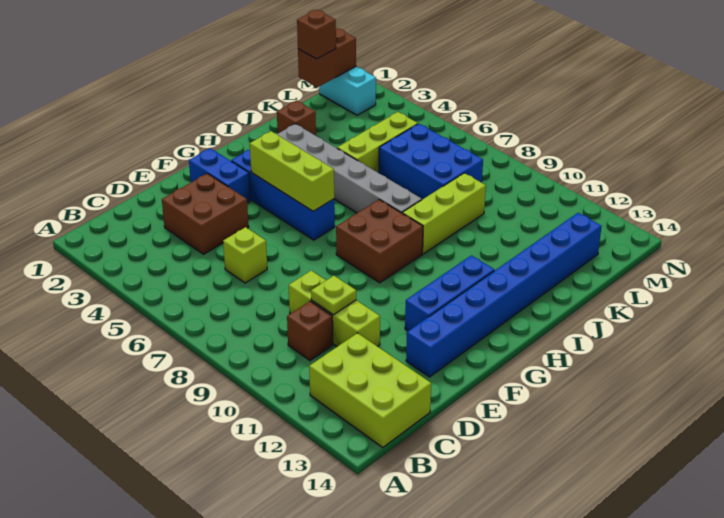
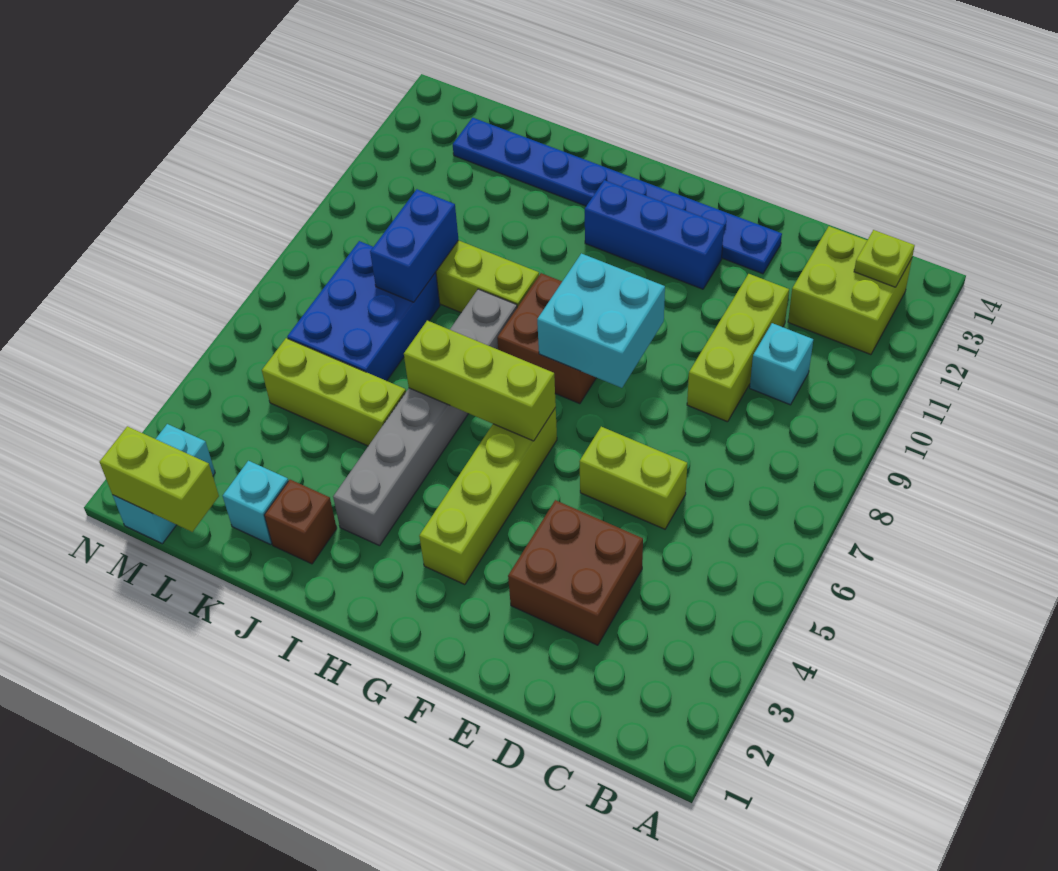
lime brick B12:C14 level 1 -> lime brick B12:C13 level 1
brown brick C10 level 1 -> cyan brick C10 level 1
lime brick D6 level 1 -> lime brick D6:E6 level 1
lime plate D10 level 2 -> lime plate B13 level 2
blue brick E13:L13 level 1 -> blue plate E13:L13 level 1
blue brick F2:F3 level 1 -> blue brick K8:K9 level 2
none -> cyan brick F8:G9 level 2
blue brick G3:G6 level 1 -> lime brick G3:G6 level 1
lime brick G4:G6 level 2 -> lime brick G6:I6 level 2
none -> cyan brick K2 level 1
brown brick L1:M1 level 2 -> lime brick L1:M1 level 2
brown brick L1 level 3 -> none

